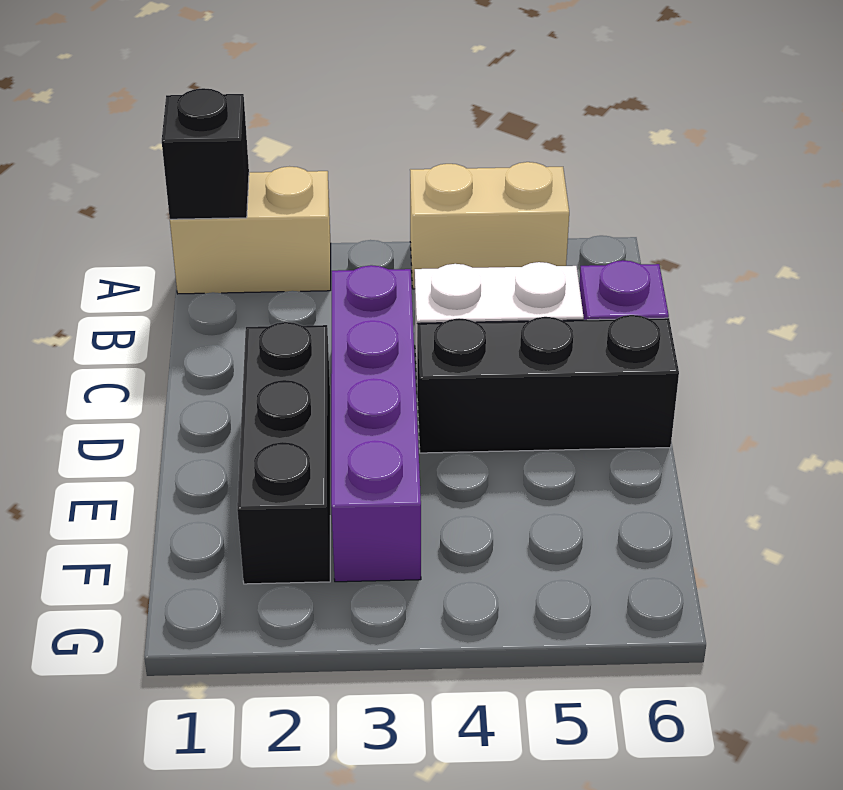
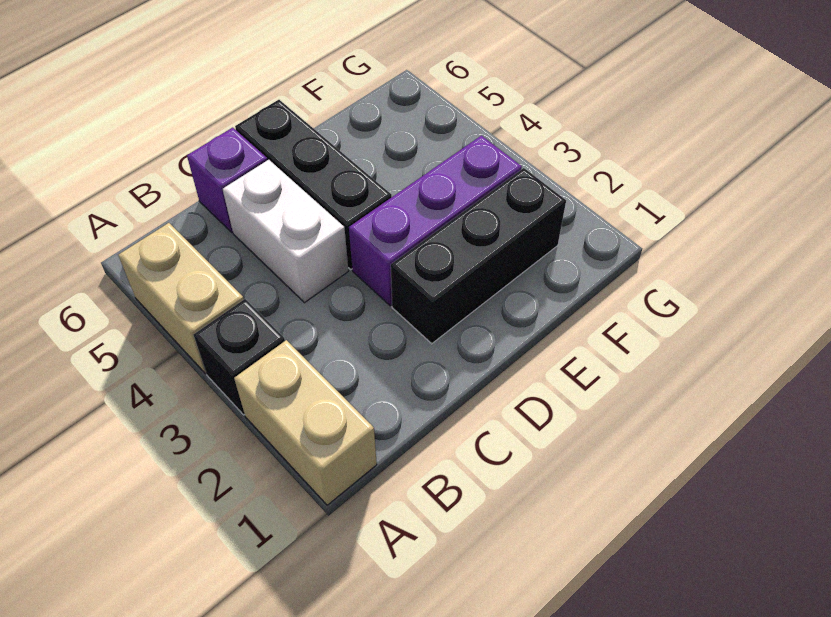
black brick A1 level 2 -> black brick A3 level 1
purple brick C3:F3 level 1 -> purple brick D3:F3 level 1

